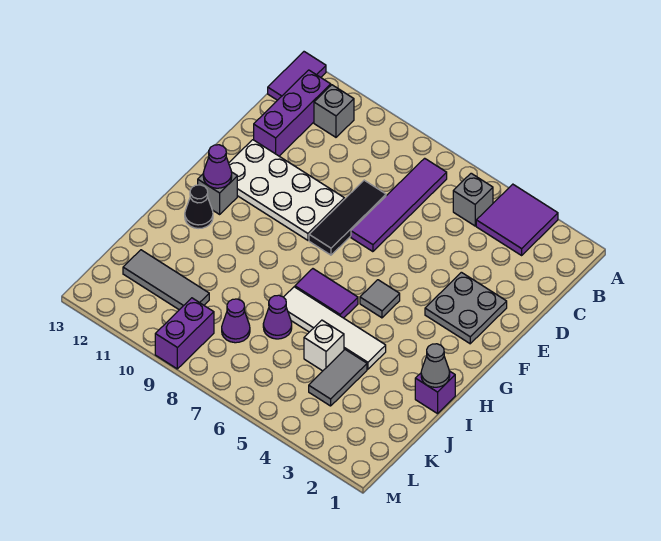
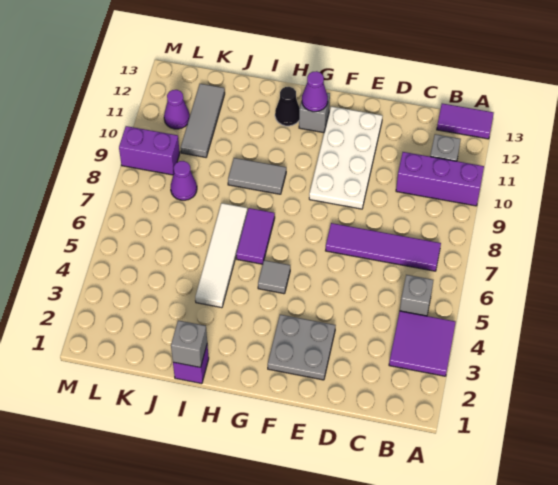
purple brick B12:D12 level 1 -> purple brick A10:C10 level 1
black tile D8:F8 level 1 -> none
grey cone I1 level 2 -> grey brick I1 level 2
grey tile J4:K4 level 1 -> grey tile H9:I9 level 1
white brick J5 level 1 -> none
purple cone J7 level 1 -> purple cone L11 level 1

